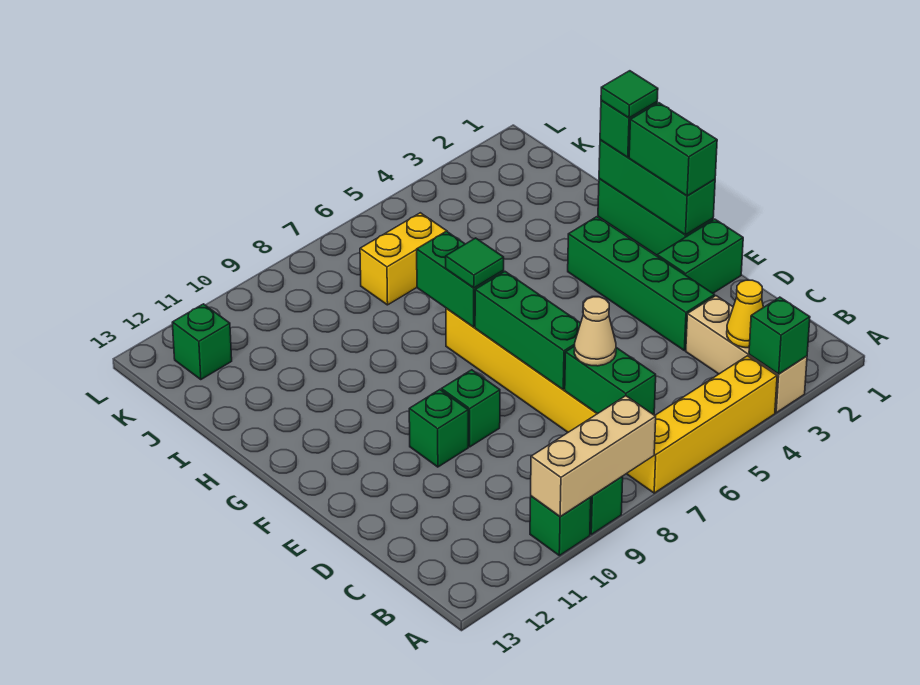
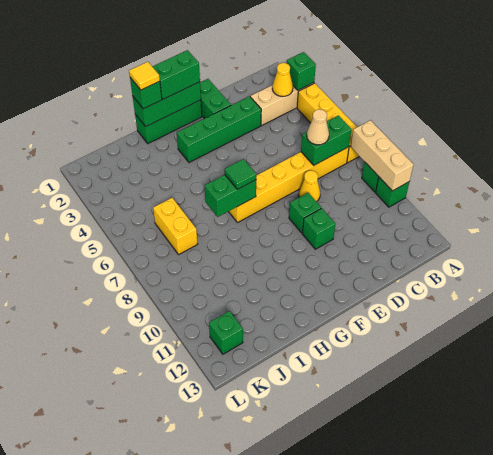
green brick D7:F7 level 2 -> none
none -> yellow cone D8 level 1
green tile H1 level 4 -> yellow tile H1 level 4

